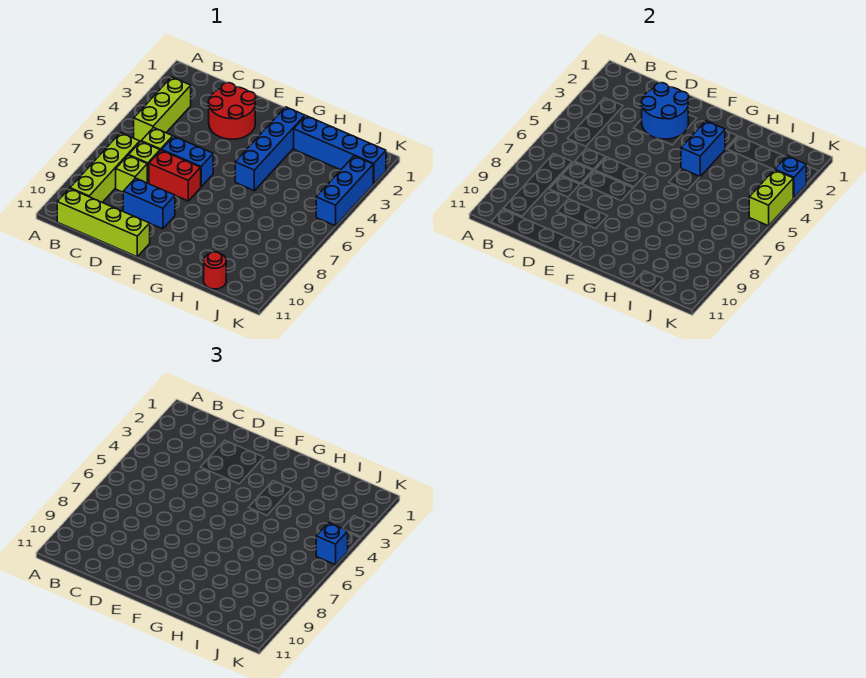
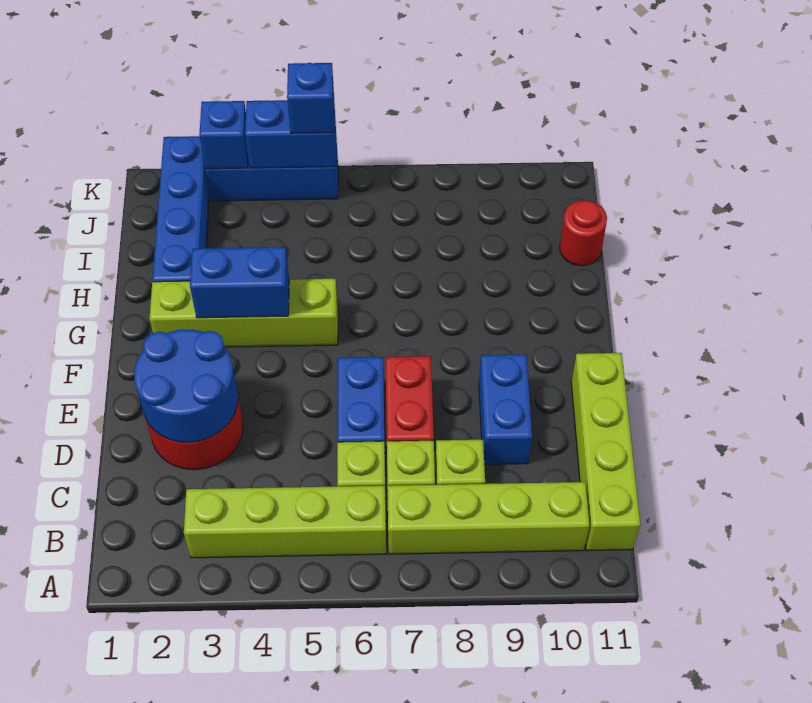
lime brick B3:B5 level 1 -> lime brick B3:B6 level 1
blue brick G2:G5 level 1 -> lime brick G2:G5 level 1
lime brick K4:K5 level 2 -> blue brick K4:K5 level 2

